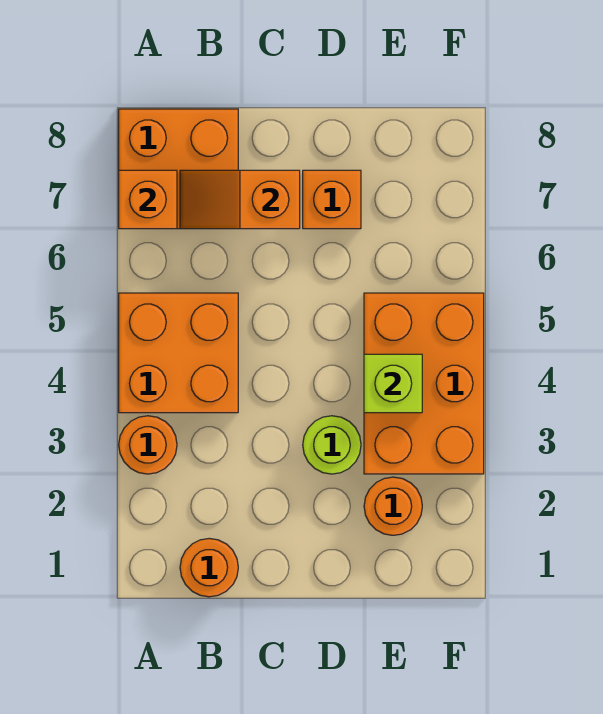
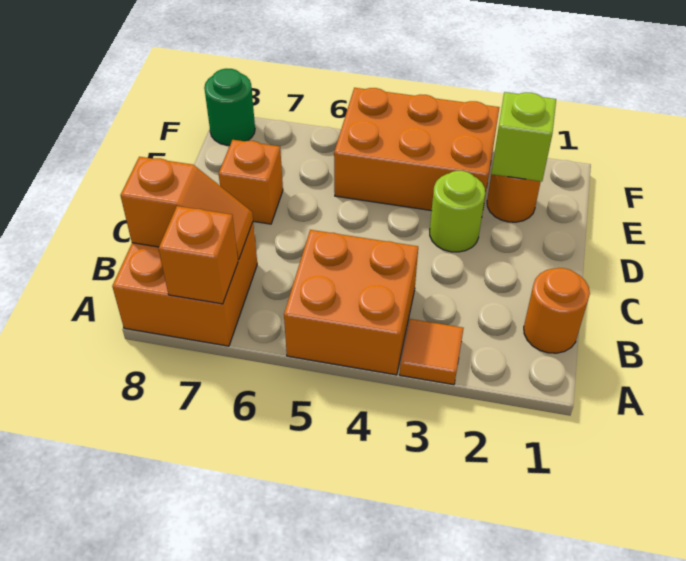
orange round brick A3 level 1 -> orange tile A3 level 1
orange slope B7:C7 level 2 top C -> orange slope B7:B8 level 2 top 8
lime brick E4 level 2 -> lime brick E2 level 2
none -> green round brick F8 level 1

